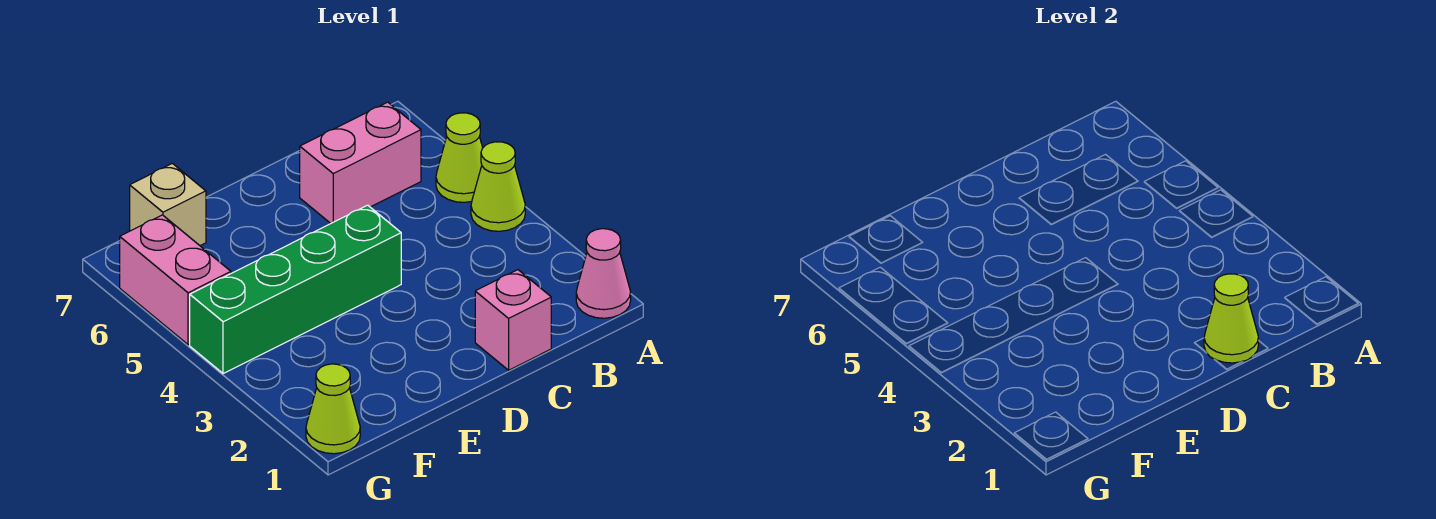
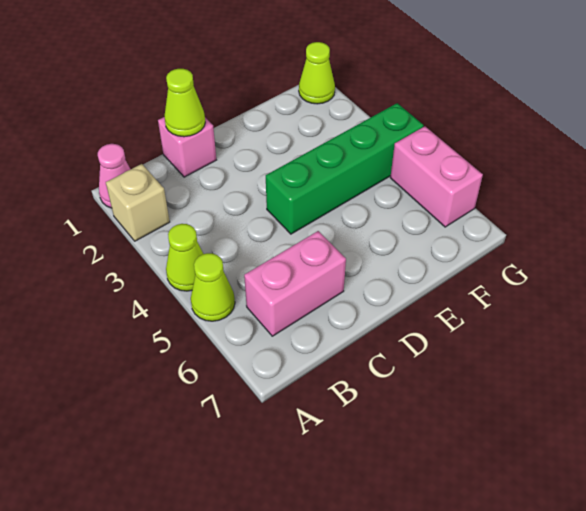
tan brick F7 level 1 -> tan brick A2 level 1

